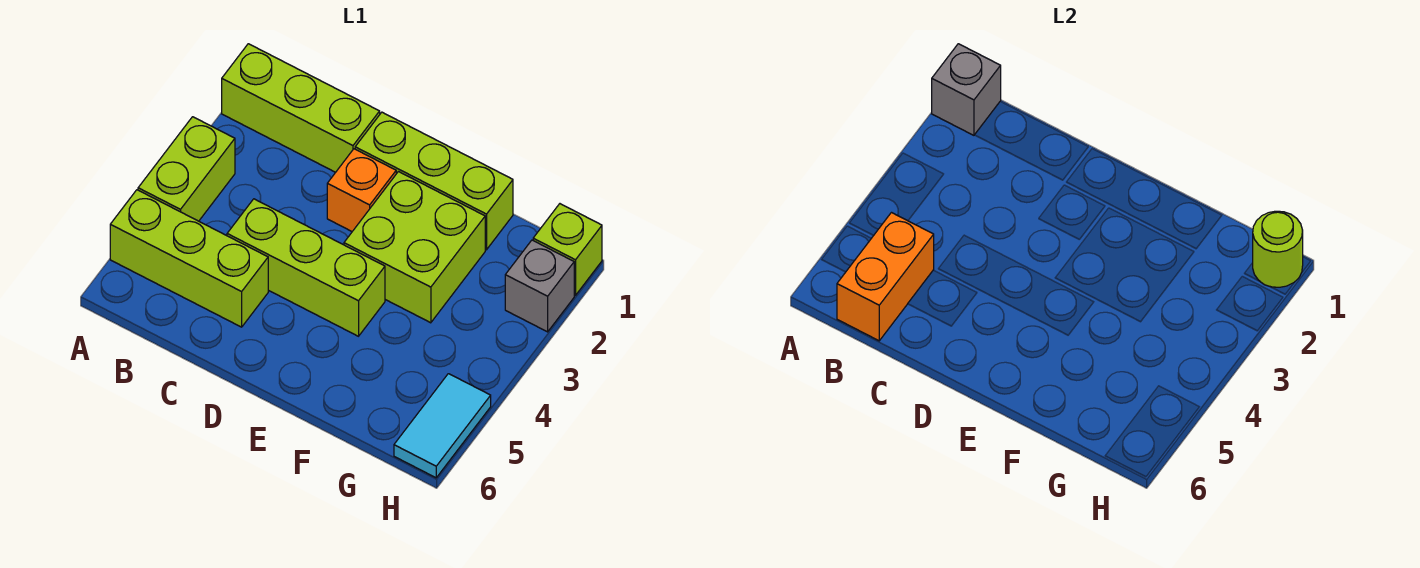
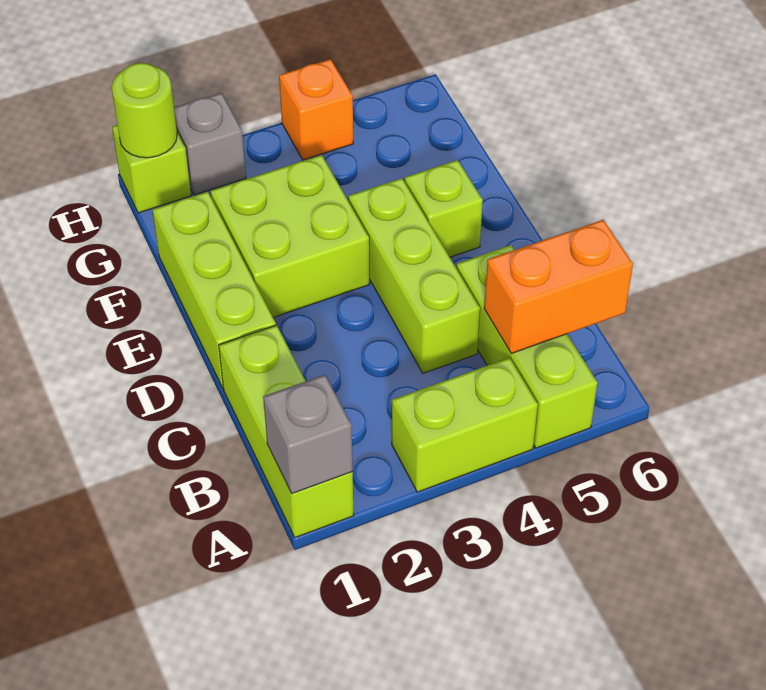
orange brick D2 level 1 -> orange brick H4 level 1
none -> lime brick E5 level 1
cyan tile H5:H6 level 1 -> none

